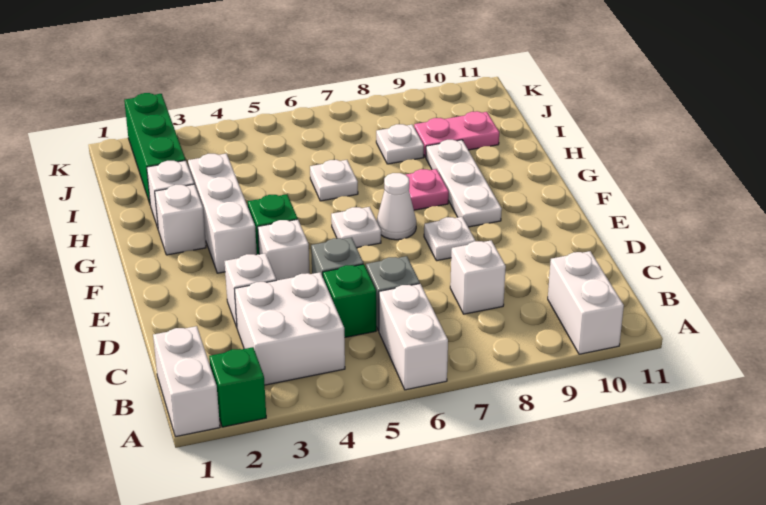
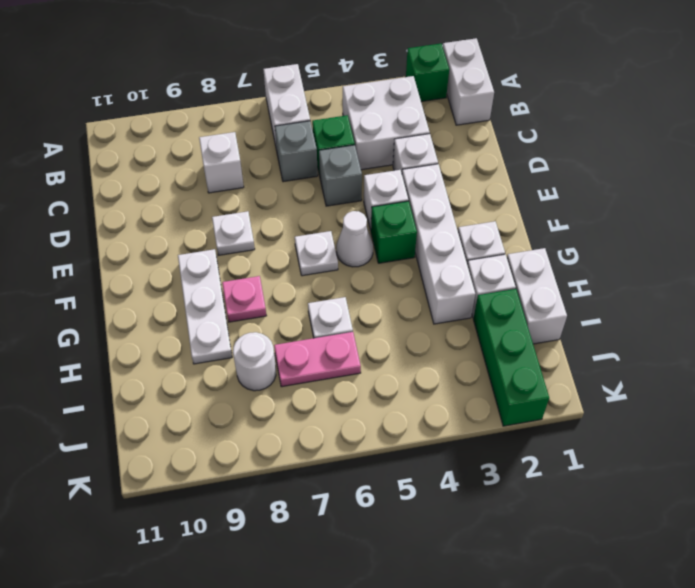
white brick A10:B10 level 1 -> white brick H1:I1 level 1
white brick F3:H3 level 1 -> white brick E3:H3 level 1
white cone F7 level 1 -> white cone F5 level 1
white plate I8 level 1 -> white round brick I8 level 1
pink plate I9:I10 level 1 -> pink plate I6:I7 level 1

